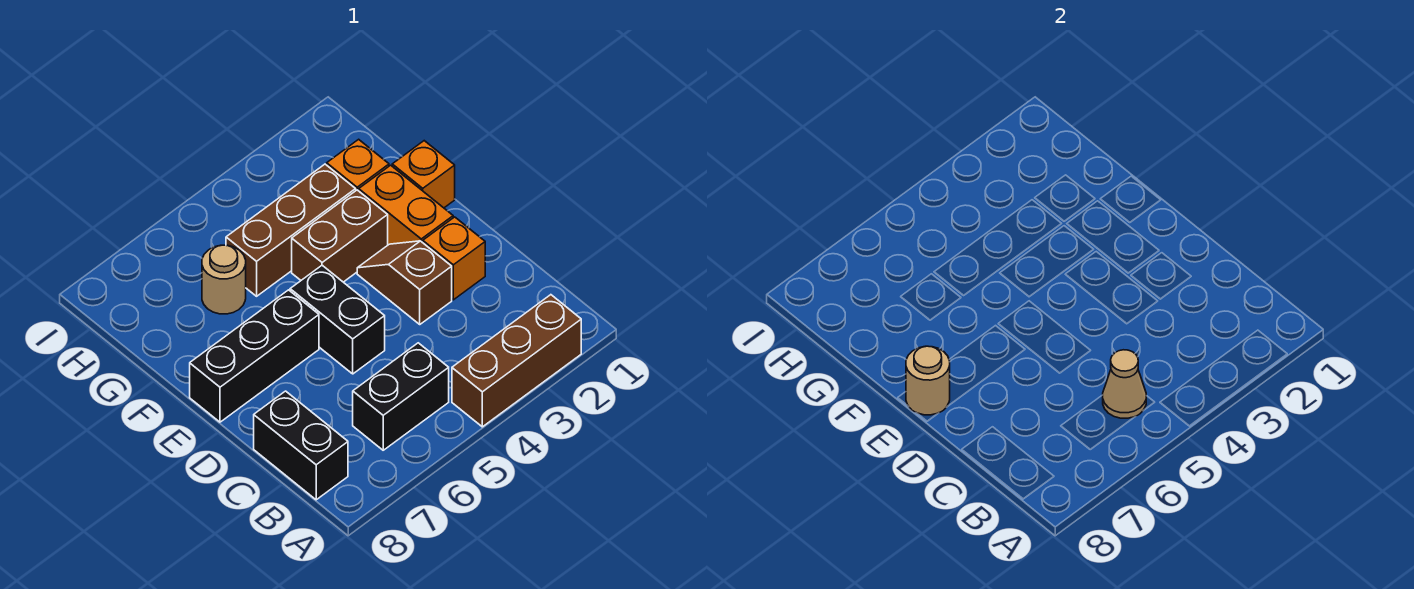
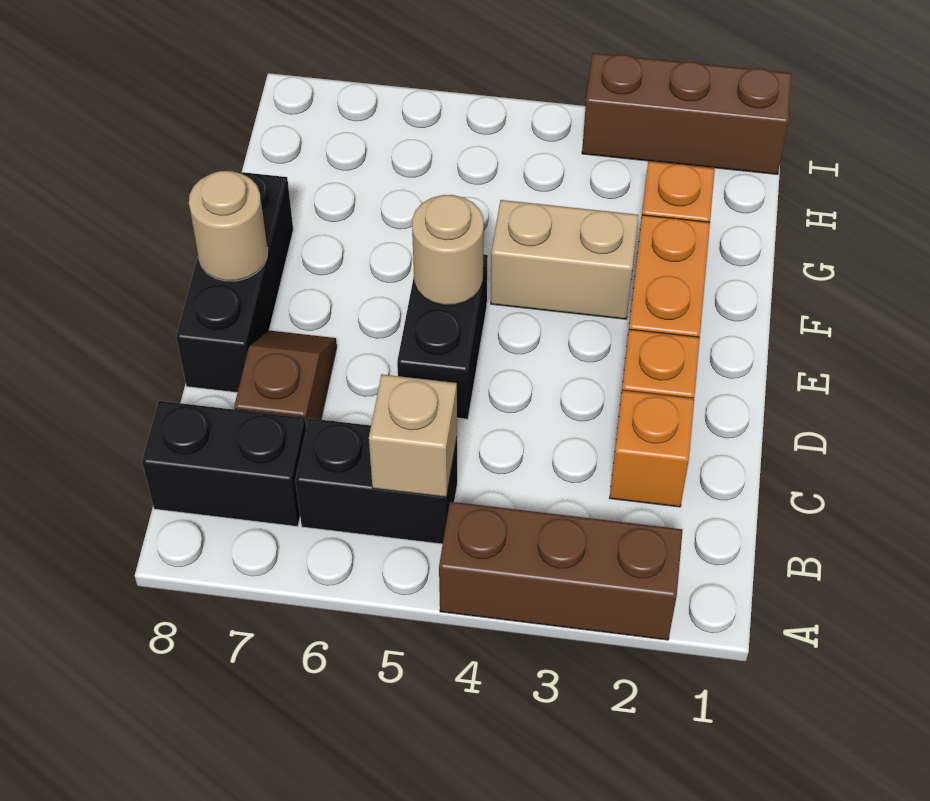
tan cone B5 level 2 -> tan brick B5 level 2
black brick B8:C8 level 1 -> black brick B7:B8 level 1
brown slope D3:E3 level 1 top D -> brown slope C7:D7 level 1 top C
black brick E6:E8 level 1 -> black brick D8:F8 level 1
orange brick F1 level 1 -> orange brick C2 level 1
brown brick F3:F4 level 1 -> tan brick F3:F4 level 1
brown brick G3:G5 level 1 -> brown brick I1:I3 level 1
tan round brick G6 level 1 -> tan round brick E5 level 2

